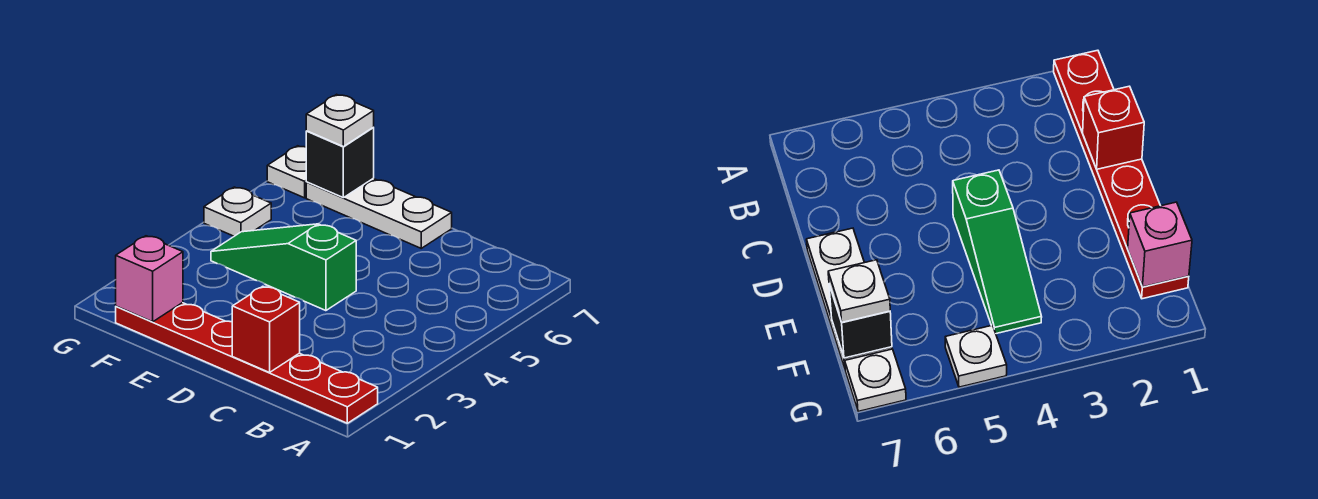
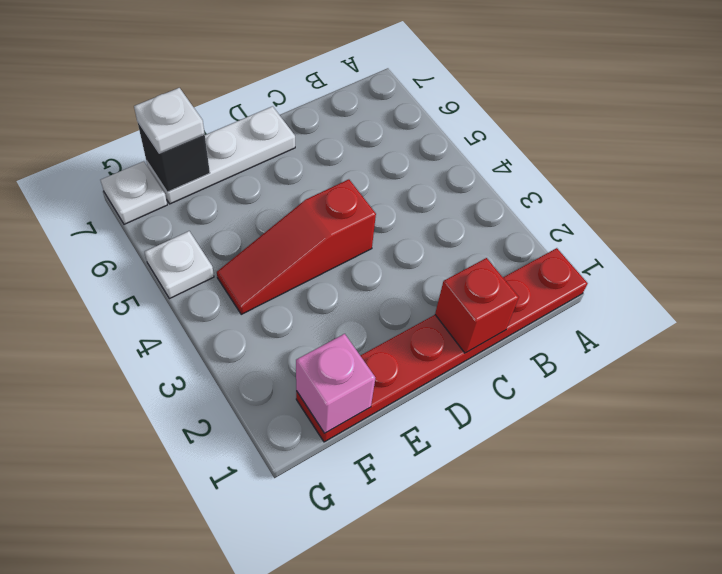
green slope D4:F4 level 1 top D -> red slope D4:F4 level 1 top D

